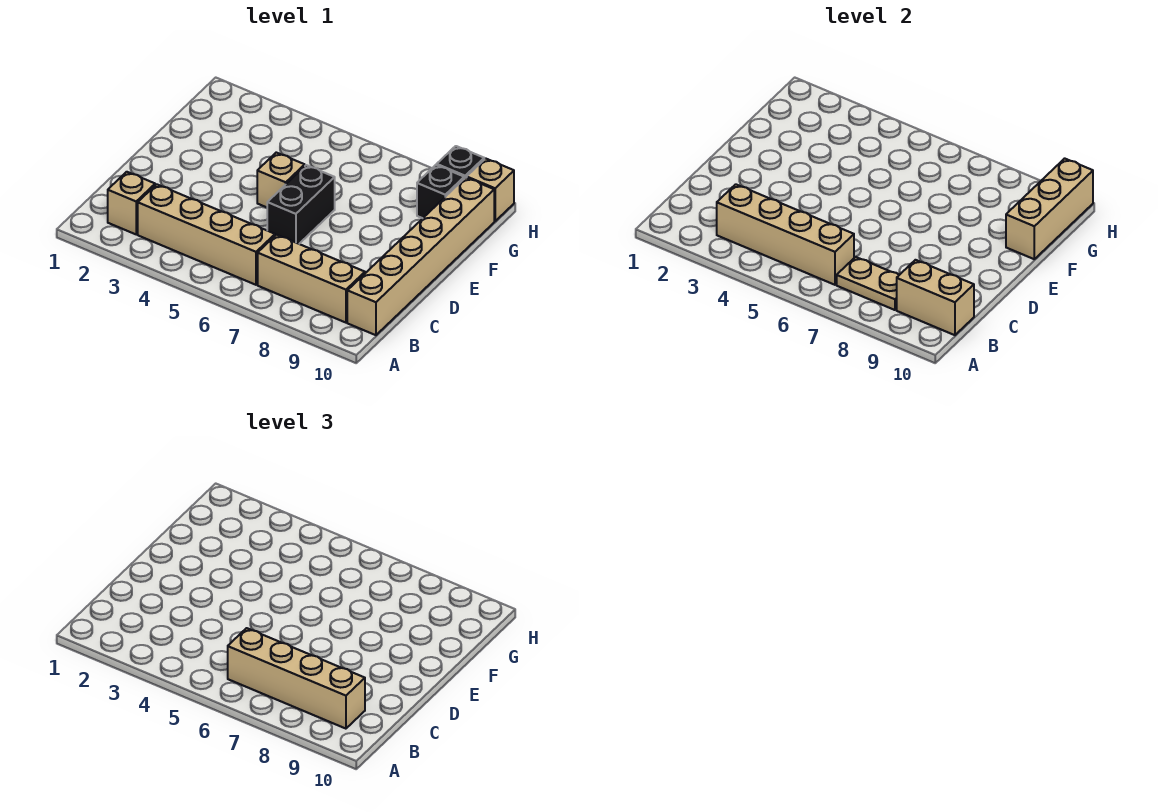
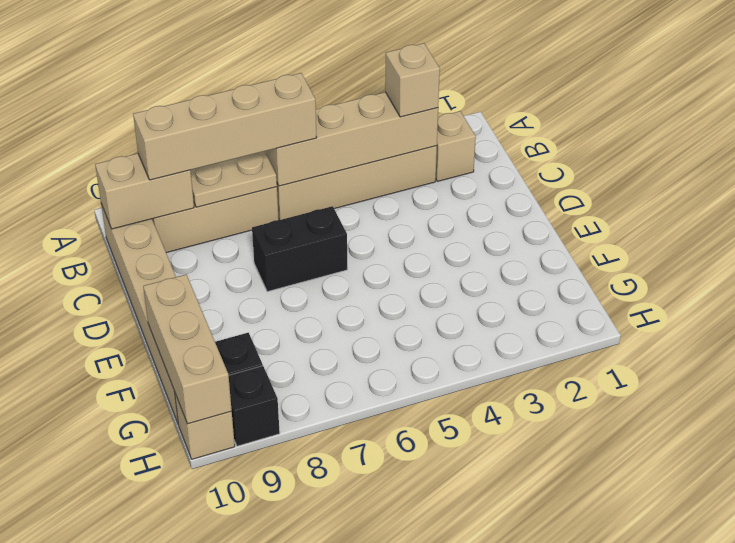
black brick D6:E6 level 1 -> black brick D6:D7 level 1
tan brick E5 level 1 -> tan brick B3 level 3

